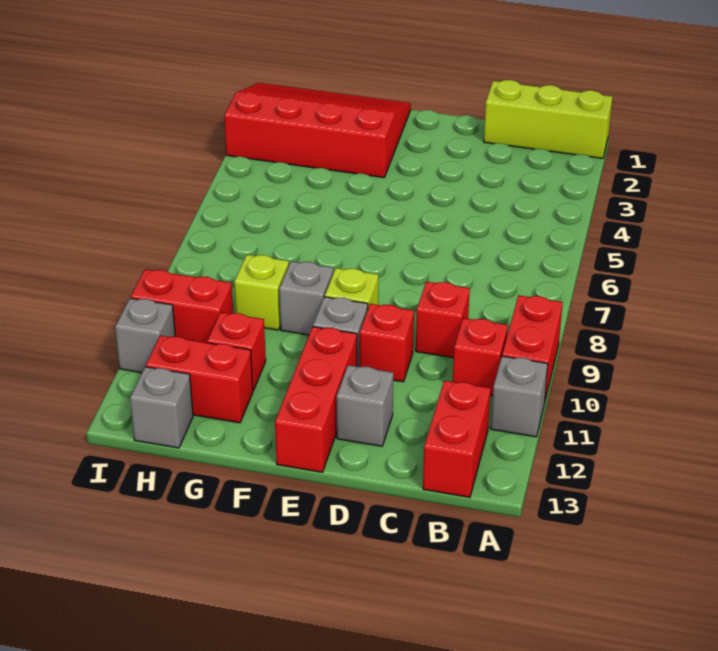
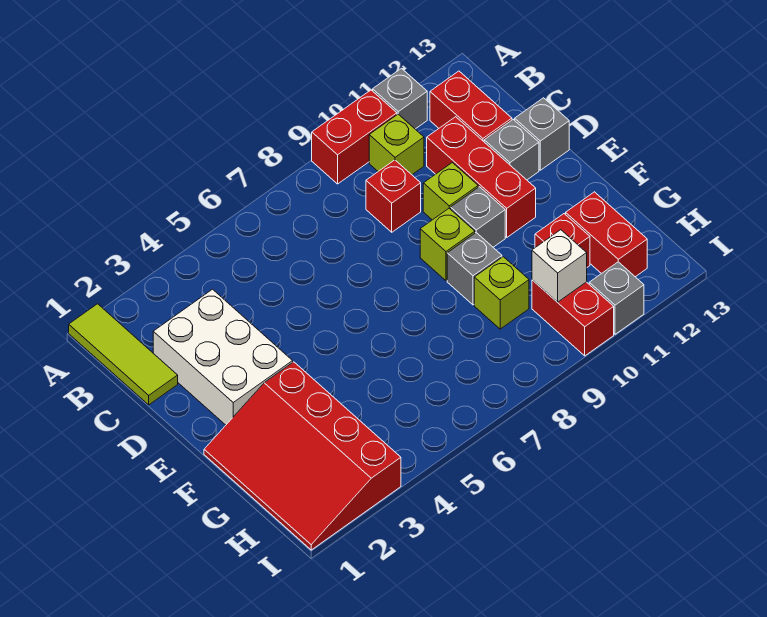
lime brick A1:C1 level 1 -> lime tile A1:C1 level 1
red brick B10 level 1 -> lime brick B10 level 1
red brick B12:B13 level 1 -> red brick B12:C12 level 1
none -> white brick C2:E3 level 1
red brick D10 level 1 -> lime brick D10 level 1
red brick E11:E13 level 1 -> red brick C11:E11 level 1
none -> white brick H10 level 2
grey brick H13 level 1 -> grey brick D13 level 1

